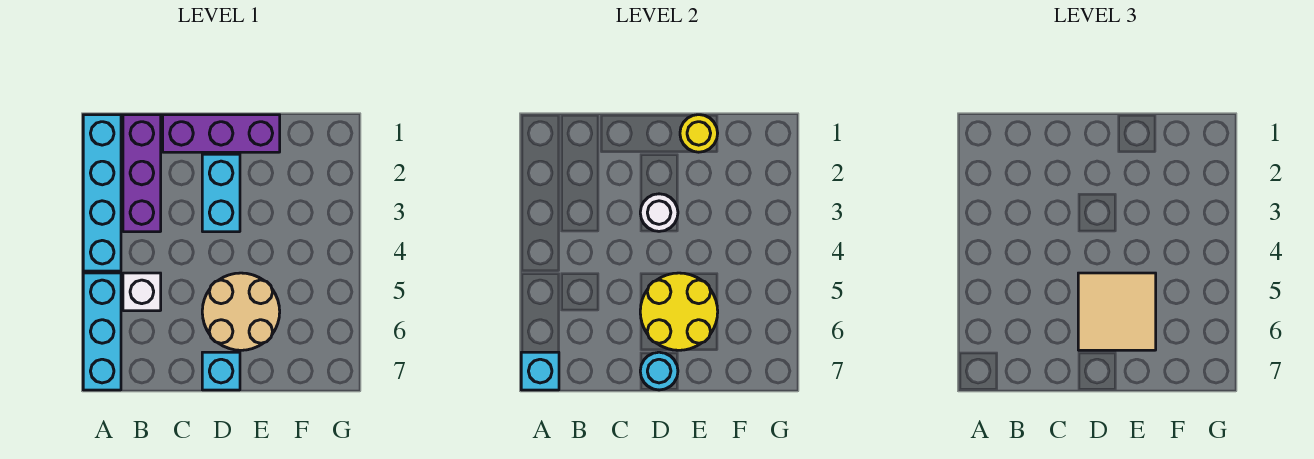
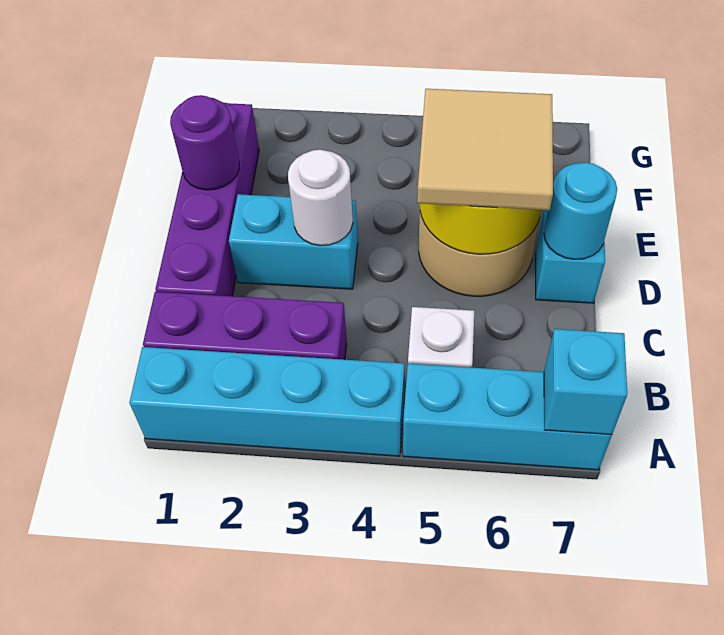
purple brick C1:E1 level 1 -> purple brick C1:F1 level 1
yellow round brick E1 level 2 -> purple round brick E1 level 2

